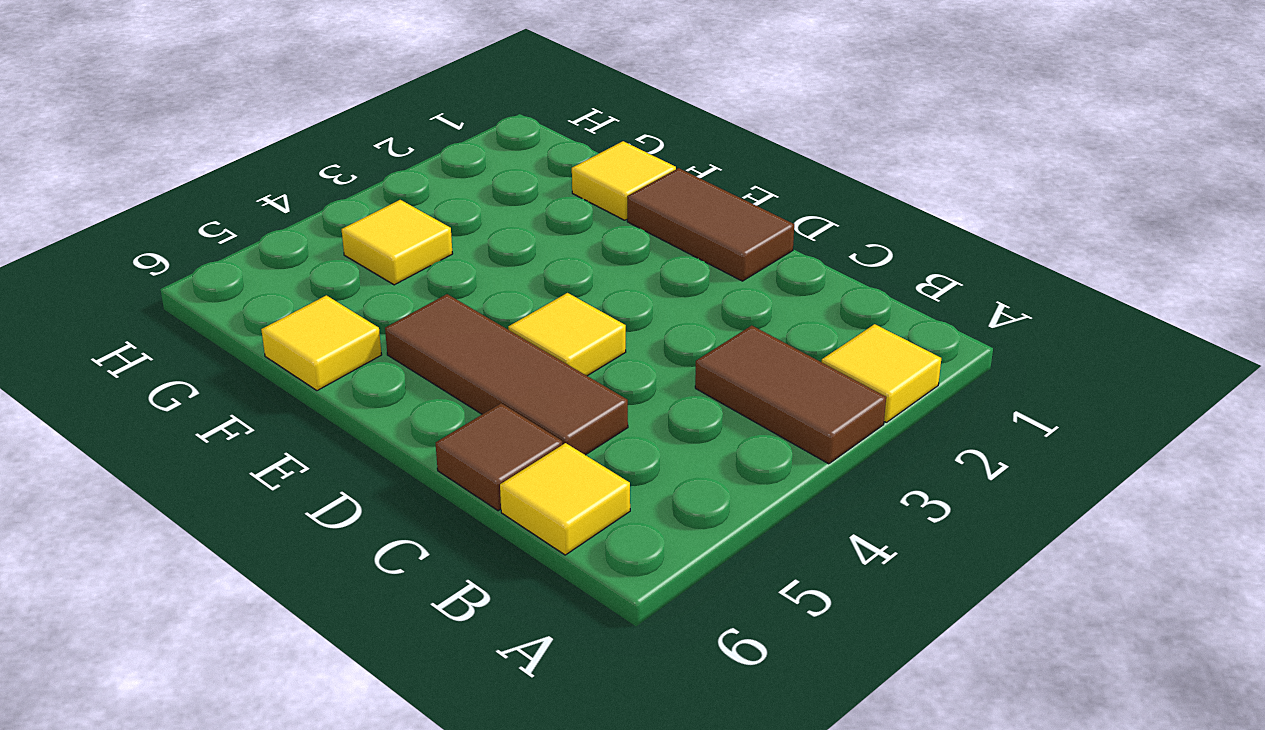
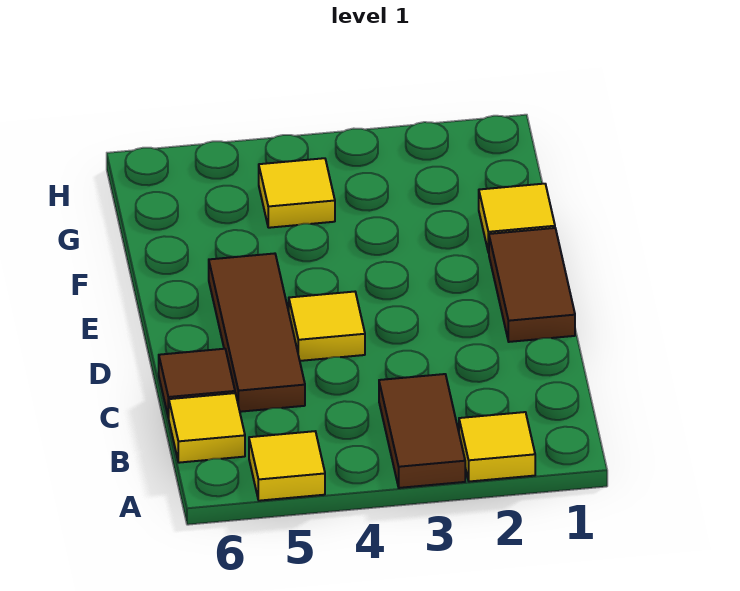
yellow tile F6 level 1 -> yellow tile A5 level 1

